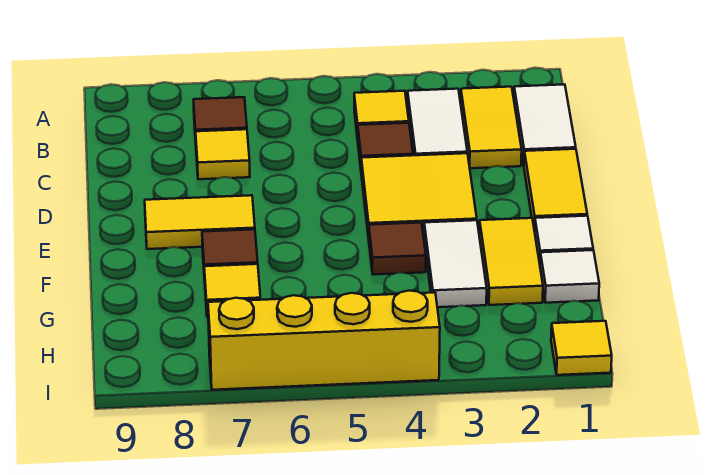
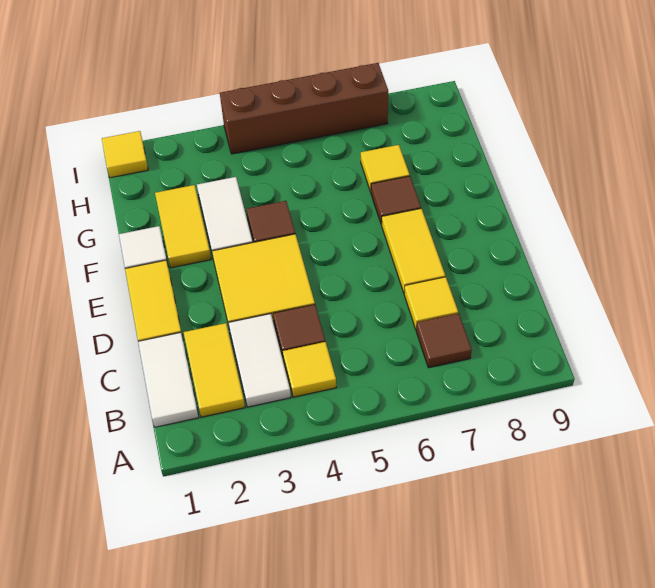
yellow tile E7:E8 level 1 -> yellow tile D7:E7 level 1
white tile G1 level 1 -> none
yellow brick I4:I7 level 1 -> brown brick I4:I7 level 1

